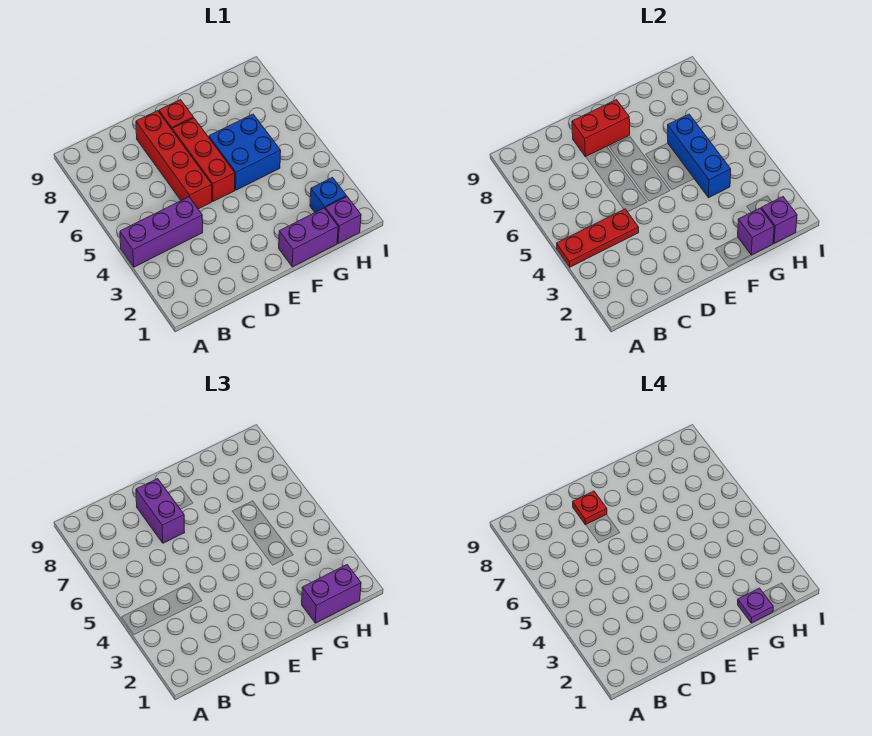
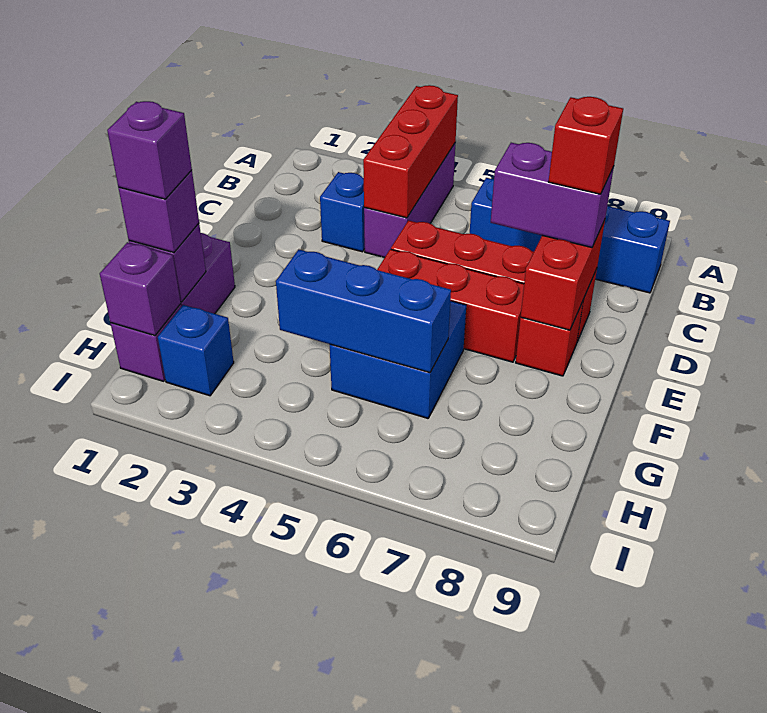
red plate A4:C4 level 2 -> red brick A4:C4 level 2
none -> blue brick B6:B9 level 1
none -> blue brick C3 level 1
red plate D8 level 4 -> red brick D8 level 4
purple brick G1:H1 level 3 -> purple brick G1 level 3
purple plate G1 level 4 -> purple brick G1 level 4

